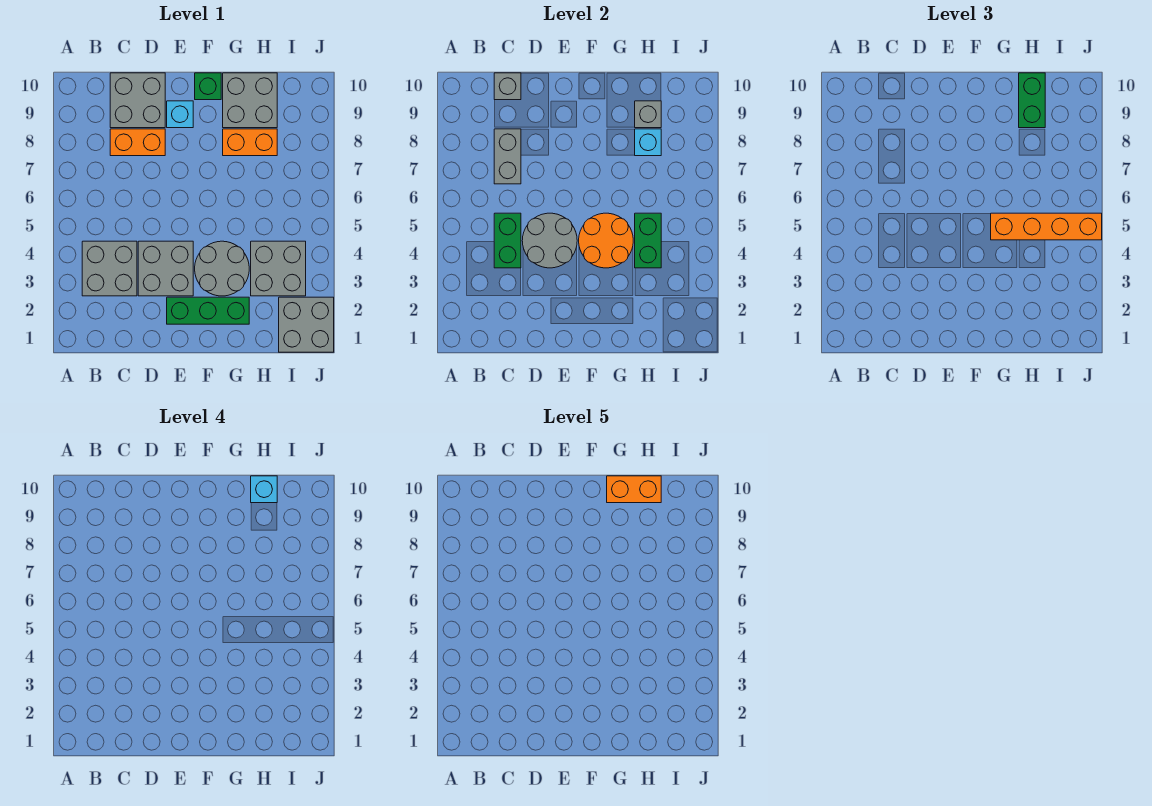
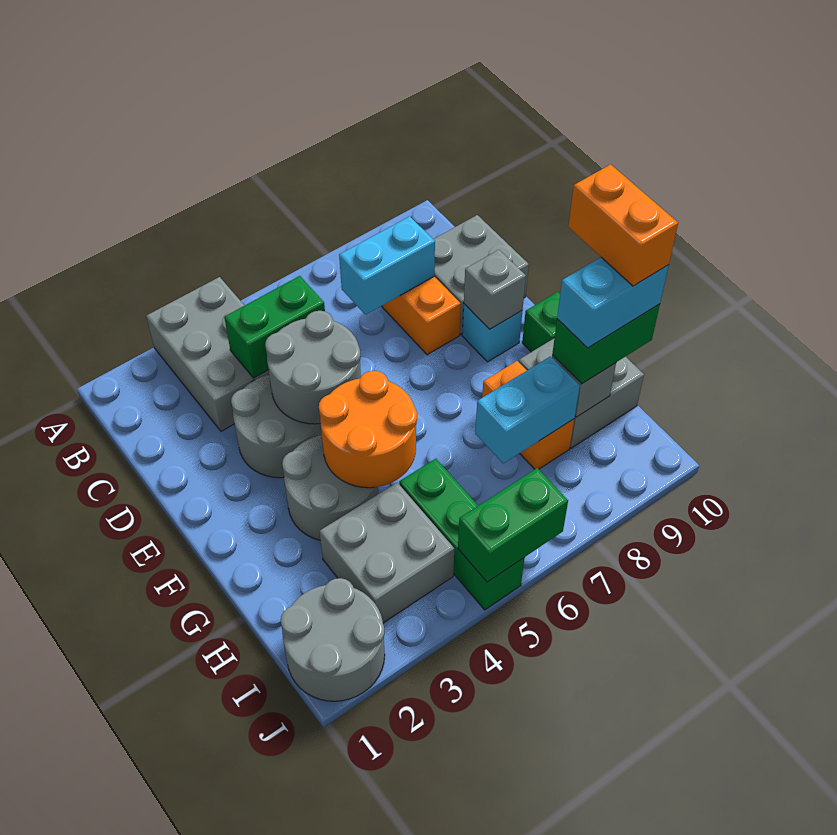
grey brick B3:C4 level 1 -> grey brick A3:C4 level 1
grey brick C7:C8 level 2 -> cyan brick C7:C8 level 2
grey brick C10 level 2 -> grey brick E9 level 2
grey brick D3:E4 level 1 -> grey round brick D3:E4 level 1
green brick E2:G2 level 1 -> green brick H5:J5 level 1
orange brick G5:J5 level 3 -> none
green brick H4:H5 level 2 -> green brick J5:J6 level 2
cyan brick H8 level 2 -> cyan brick H7:H8 level 2
cyan brick H10 level 4 -> cyan brick H9:H10 level 4
grey brick I1:J2 level 1 -> grey round brick I1:J2 level 1

